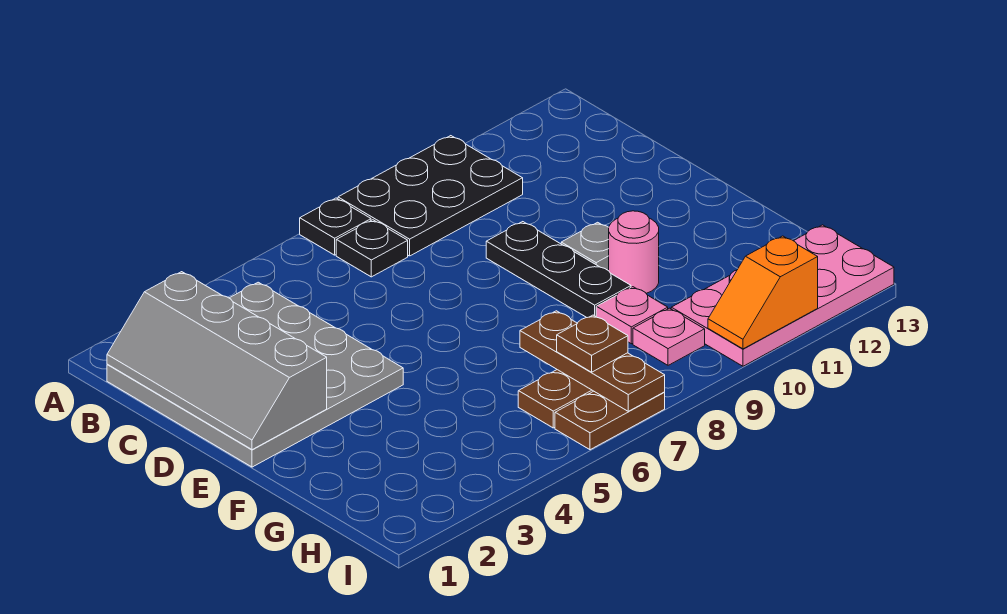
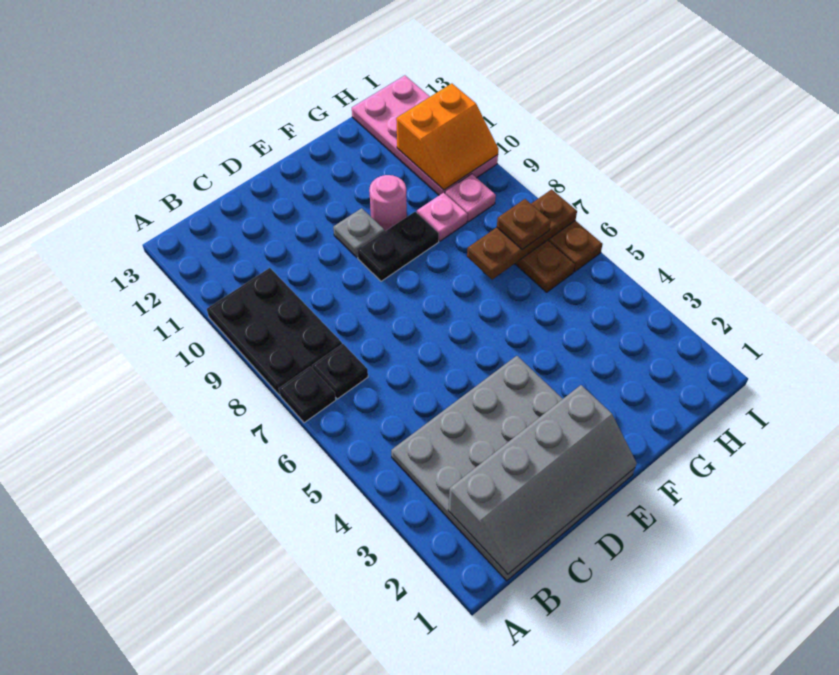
black plate D9:F9 level 1 -> black plate E9:F9 level 1
orange slope I10:I11 level 2 top 11 -> orange slope H10:I11 level 2 top 11

